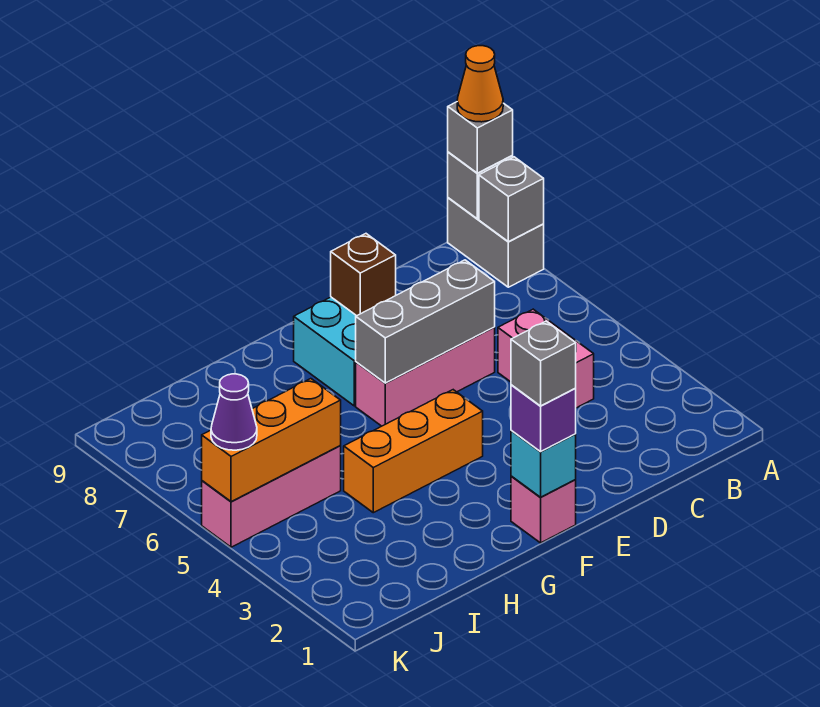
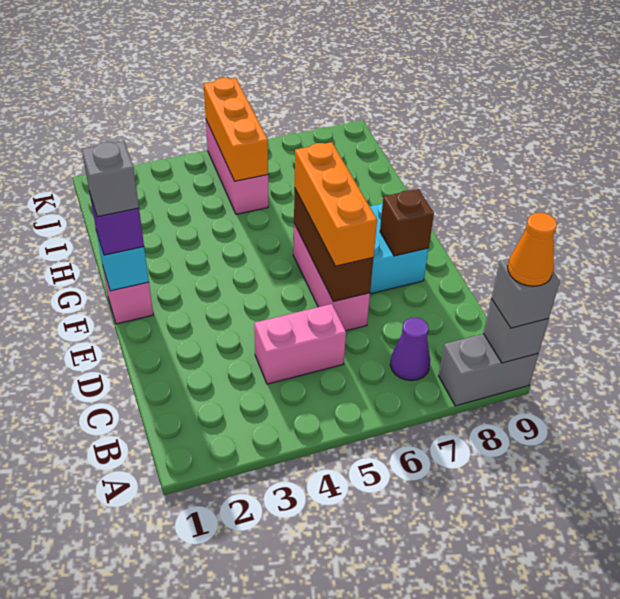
grey brick A8 level 2 -> none
grey brick D6:F6 level 2 -> brown brick D6:F6 level 2
orange brick F4:H4 level 1 -> orange brick D6:F6 level 3
purple cone K5 level 3 -> purple cone B7 level 1

